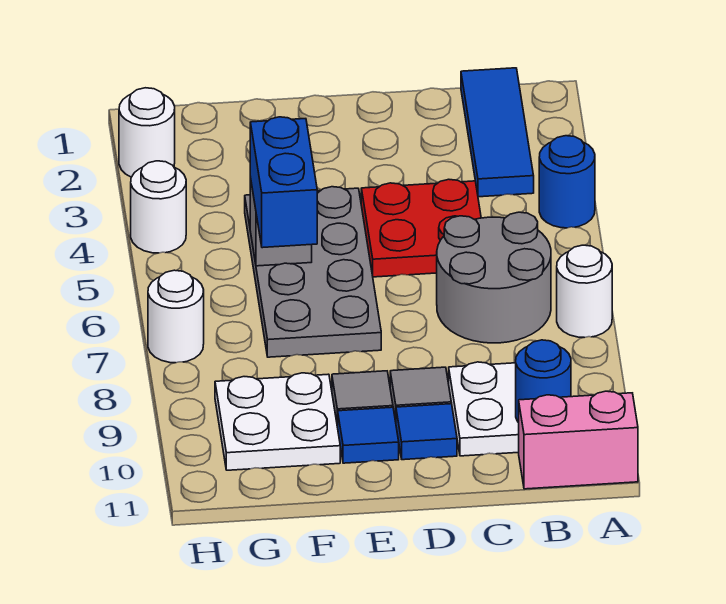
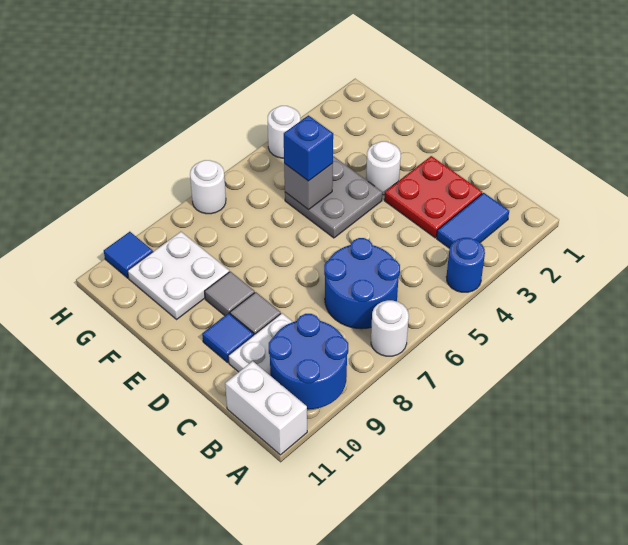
pink brick A11:B11 level 1 -> white brick A11:B11 level 1
blue tile B1:B3 level 1 -> blue tile B2:B3 level 1
grey round brick B6:C7 level 1 -> blue round brick B6:C7 level 1
blue round brick B10 level 2 -> blue round brick A9:B10 level 2
red plate C4:D5 level 1 -> red plate C2:D3 level 1
grey plate E4:F7 level 1 -> grey plate E4:F5 level 1
blue tile E10 level 1 -> blue tile H10 level 1
blue brick F5:F6 level 3 -> blue brick F5 level 3
white round brick H2 level 1 -> white round brick E3 level 1

